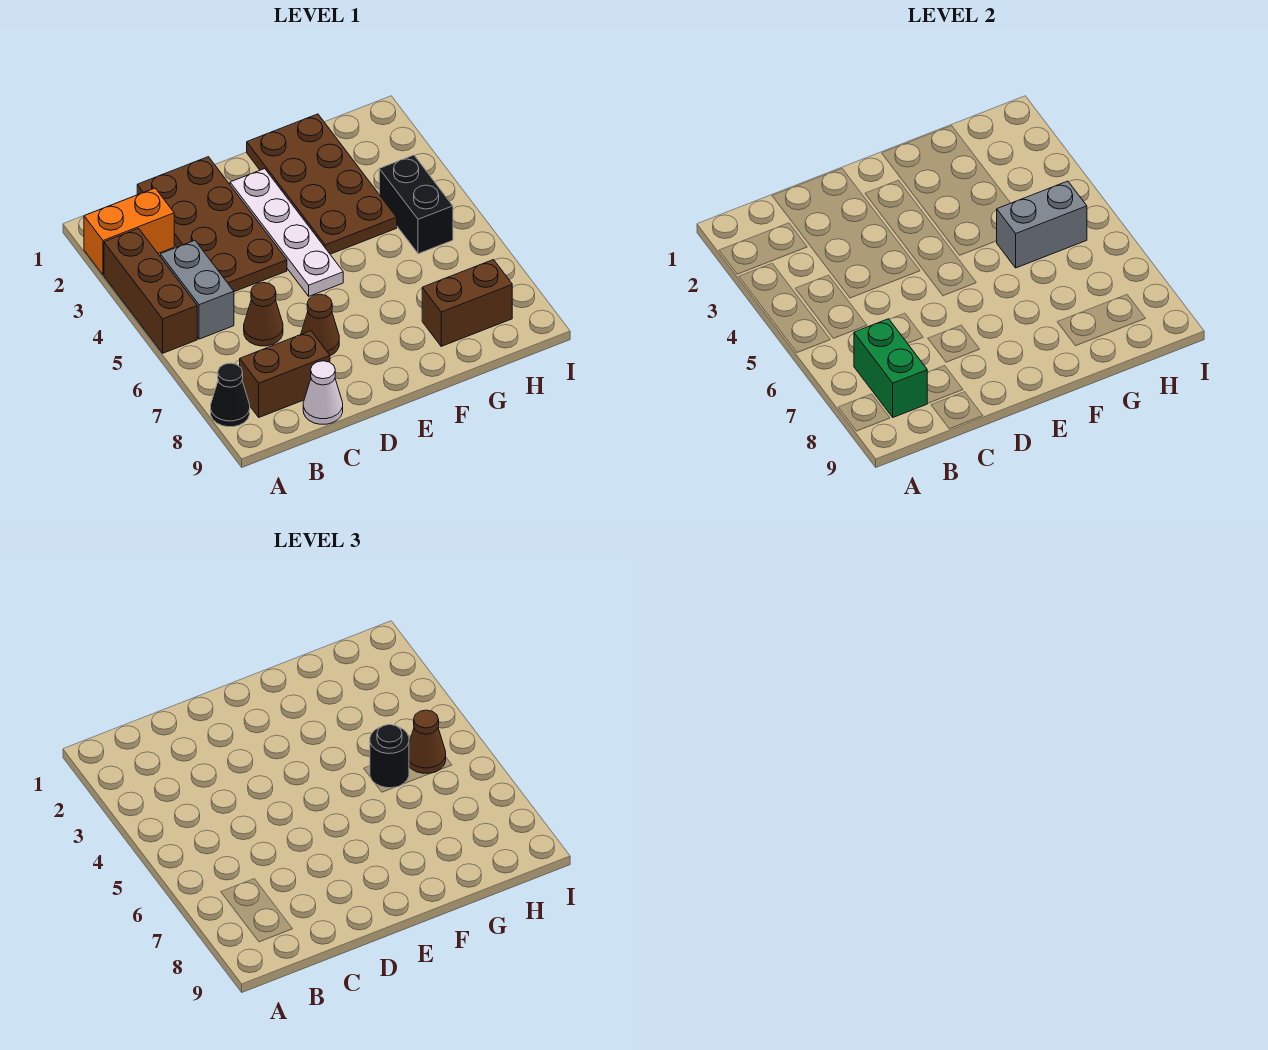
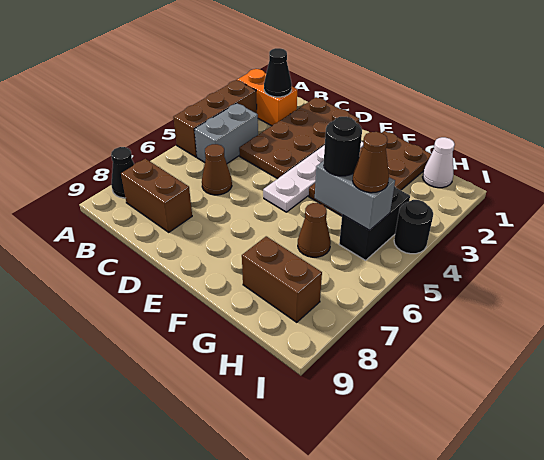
none -> black cone B2 level 2
green brick B7:B8 level 2 -> none
white cone C9 level 1 -> white cone H1 level 1
brown cone D7 level 1 -> brown cone G6 level 1
none -> black round brick I4 level 1

